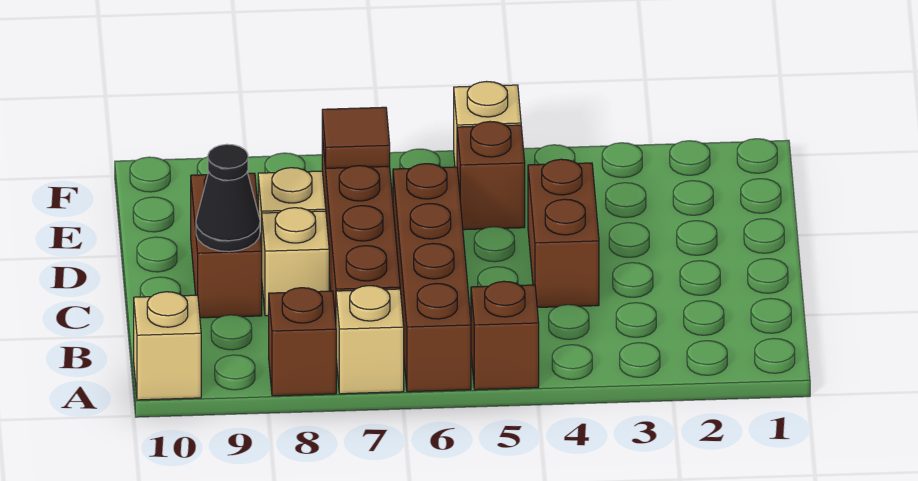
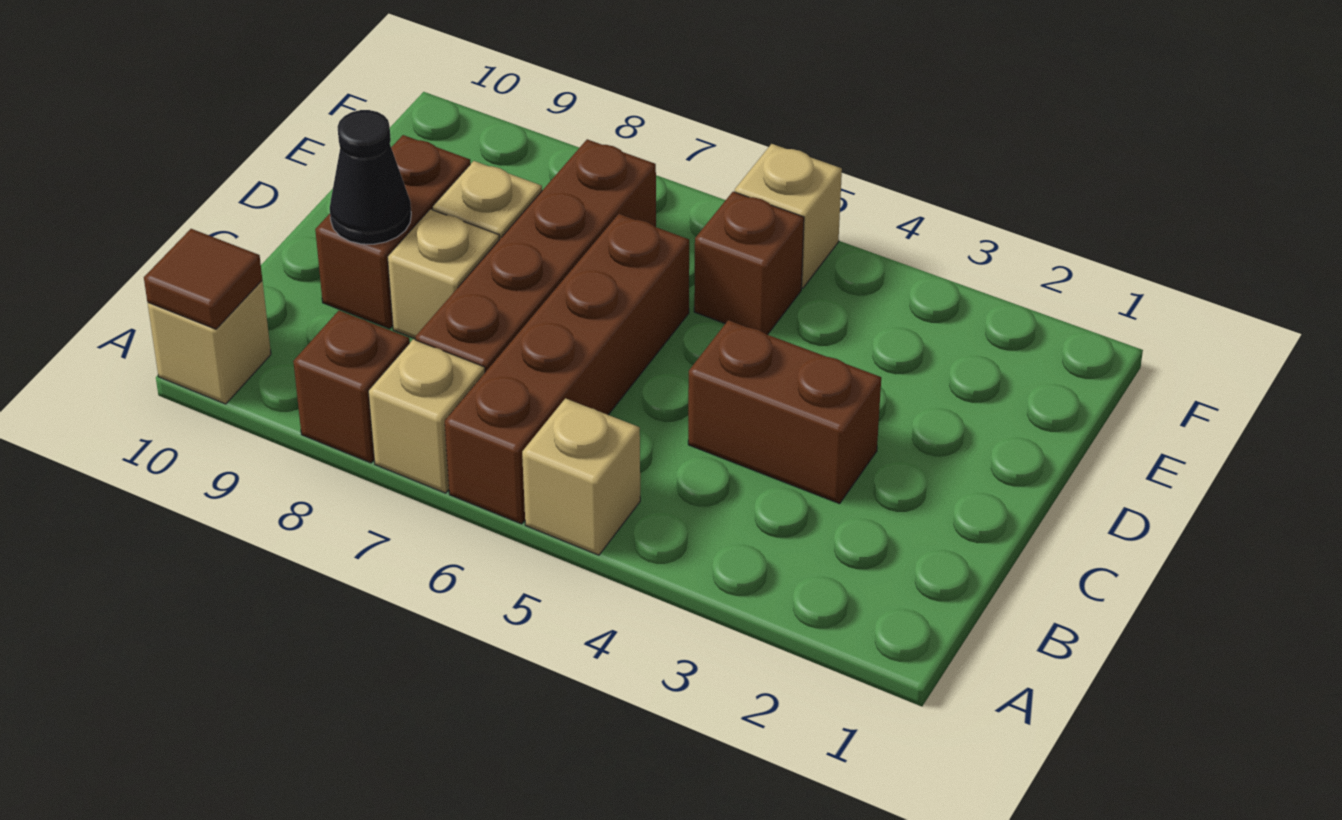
brown brick A5 level 1 -> tan brick A5 level 1
brown brick C4:D4 level 1 -> brown brick C3:C4 level 1
brown tile E7 level 2 -> brown tile A10 level 2

